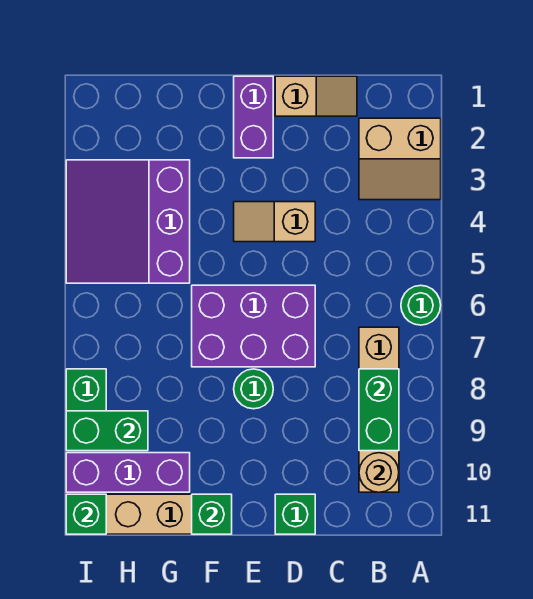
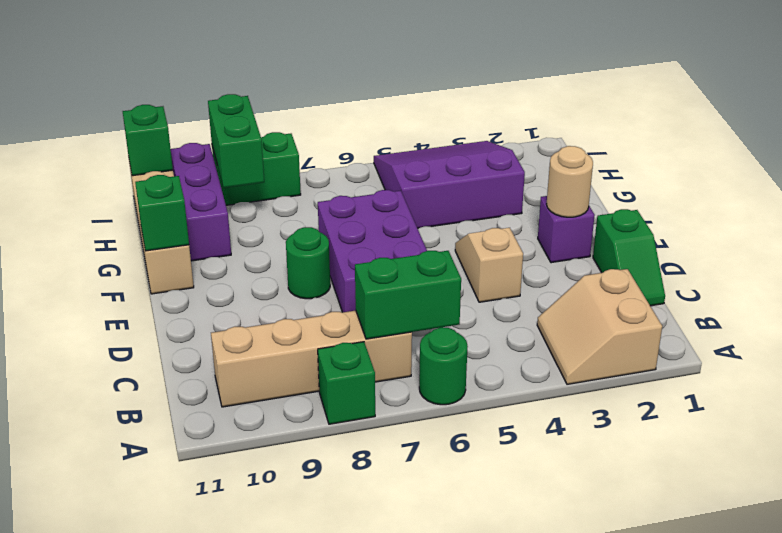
green brick B8:B9 level 2 -> green brick B6:B7 level 2
tan round brick B10 level 2 -> tan round brick E2 level 2
tan slope C1:D1 level 1 top D -> green slope C1:D1 level 1 top D
green brick D11 level 1 -> green brick A8 level 1
purple brick E1:E2 level 1 -> purple brick E2 level 1

